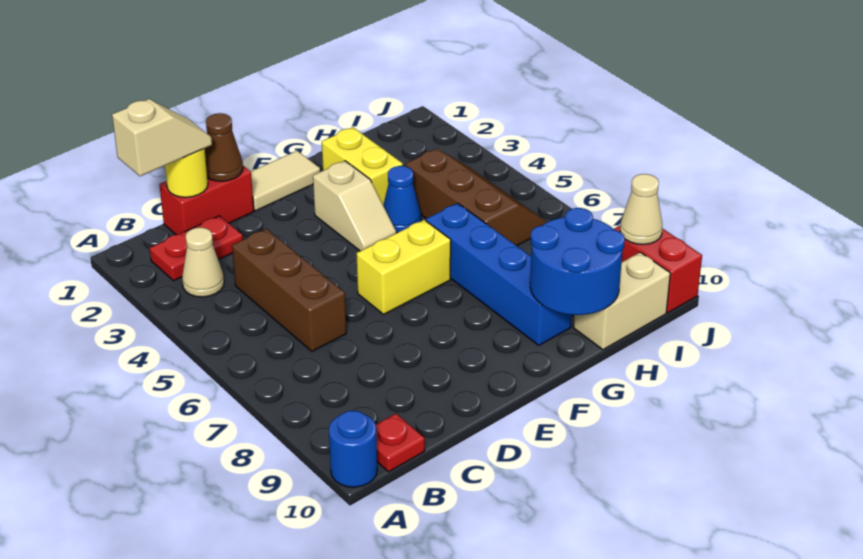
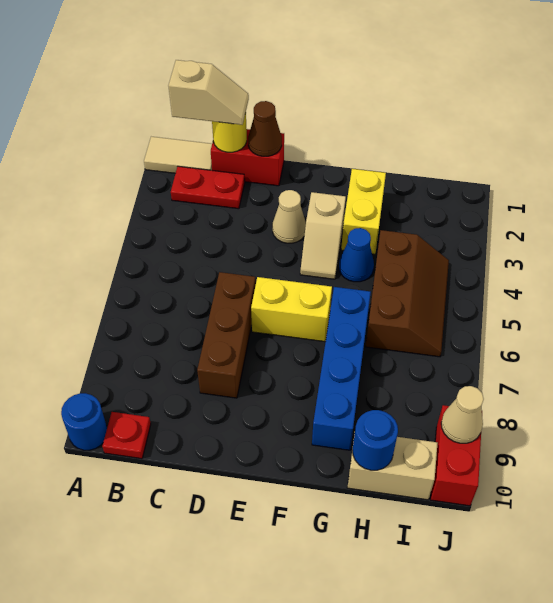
tan cone B3 level 1 -> tan cone E3 level 1
brown brick C4:C6 level 1 -> brown brick D6:D8 level 1
tan tile E1:F1 level 1 -> tan tile A1:B1 level 1
blue round brick G9:H10 level 2 -> blue round brick H10 level 2

